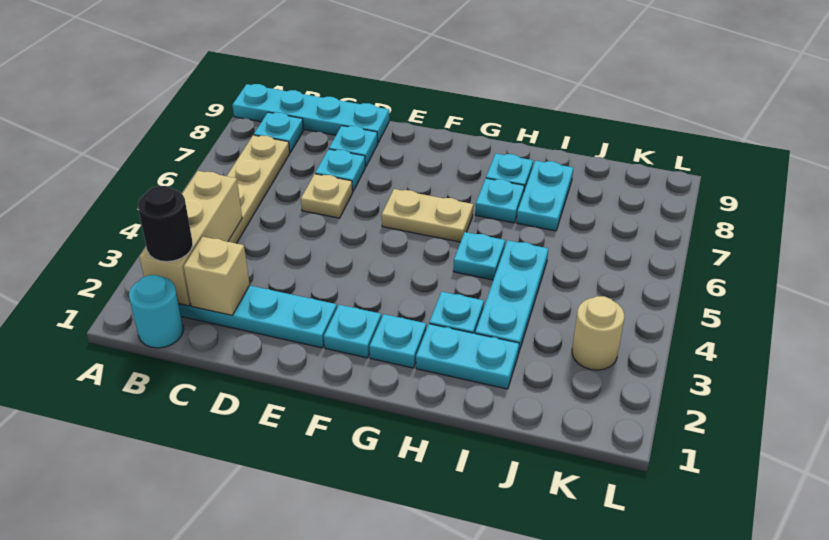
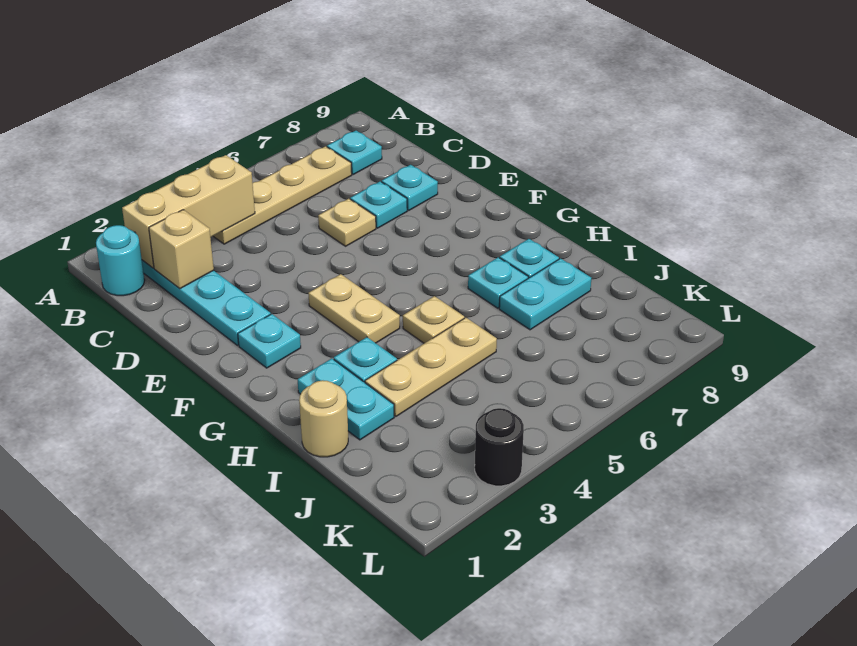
cyan plate A9:D9 level 1 -> none
black round brick B2 level 3 -> black round brick L3 level 1
tan plate F6:G6 level 1 -> tan plate F4:G4 level 1
cyan plate G2 level 1 -> none
cyan plate H5 level 1 -> tan plate H5 level 1
cyan plate I3:I5 level 1 -> tan plate I3:I5 level 1
tan round brick K3 level 1 -> tan round brick I1 level 1

